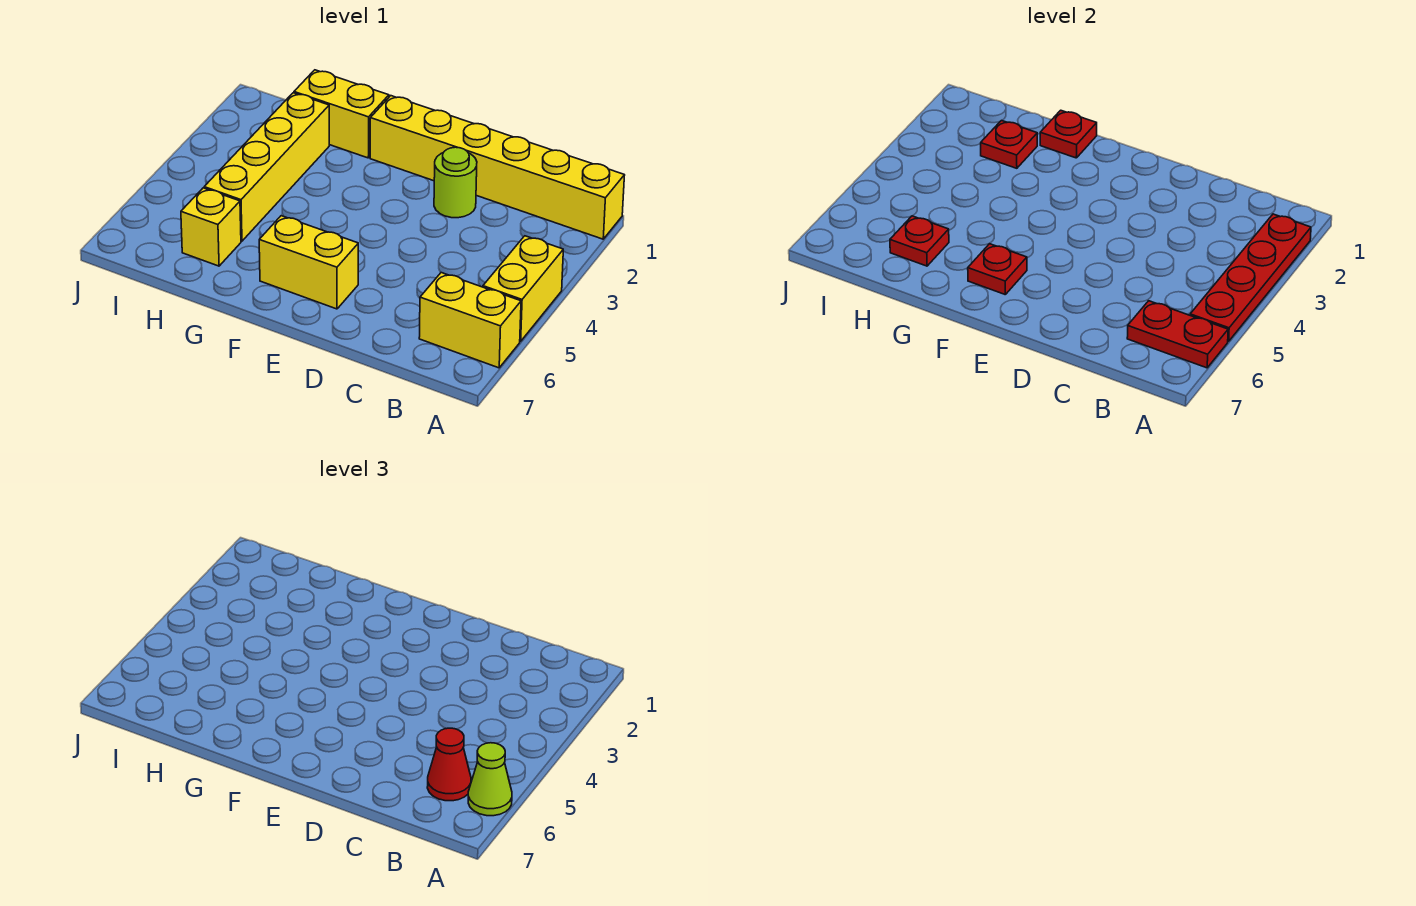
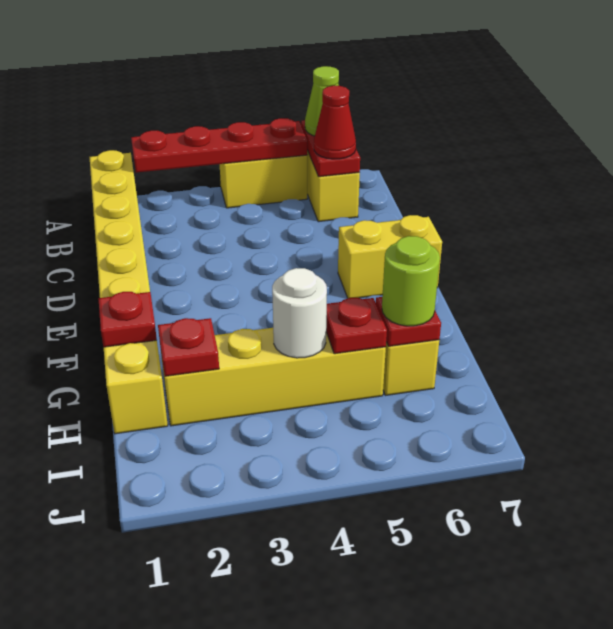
lime round brick D2 level 1 -> lime round brick H6 level 3
yellow brick E6:F6 level 1 -> yellow brick E6:E7 level 1
red plate F6 level 2 -> red plate H5 level 2
none -> white round brick H4 level 2

